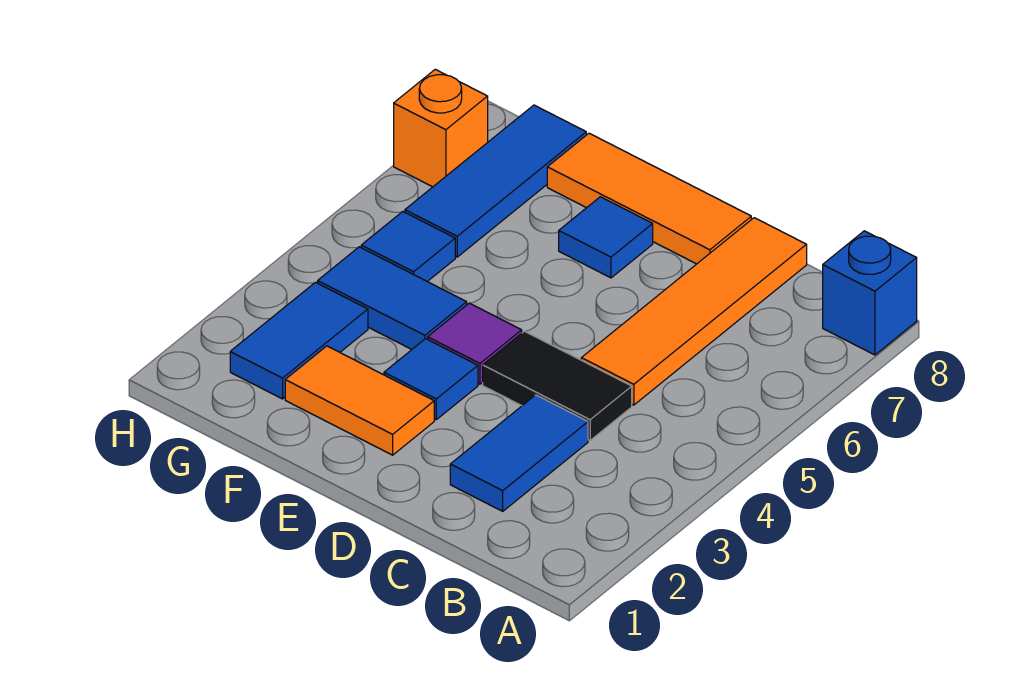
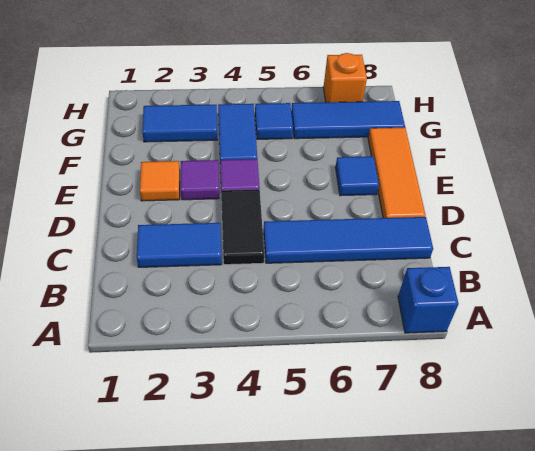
orange tile C5:C8 level 1 -> blue tile C5:C8 level 1
orange tile E2:F2 level 1 -> orange tile E2 level 1
blue tile E3 level 1 -> purple tile E3 level 1

